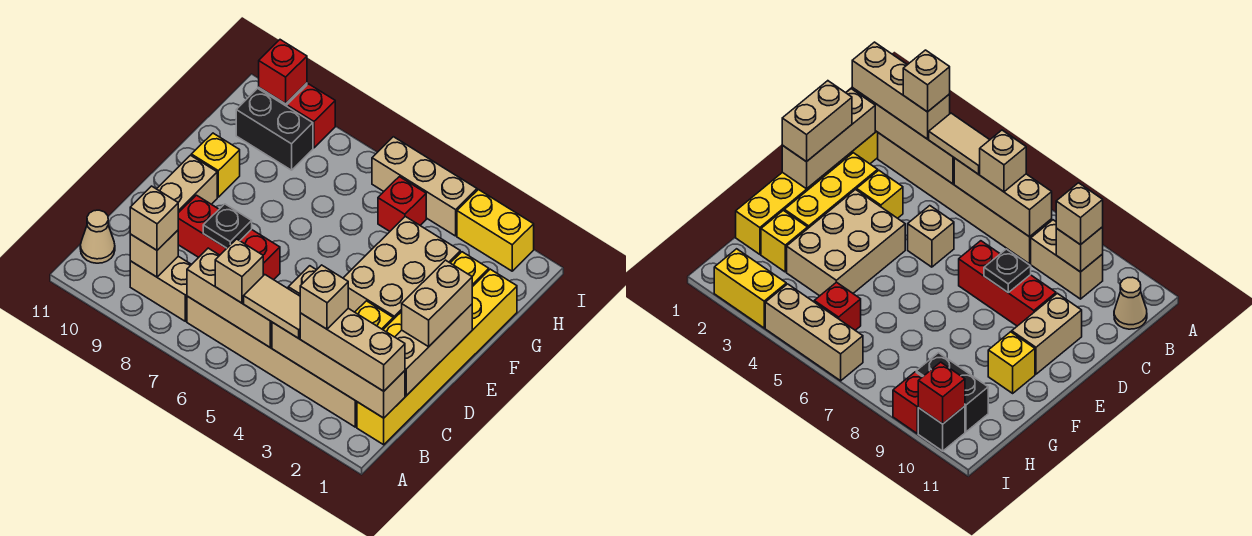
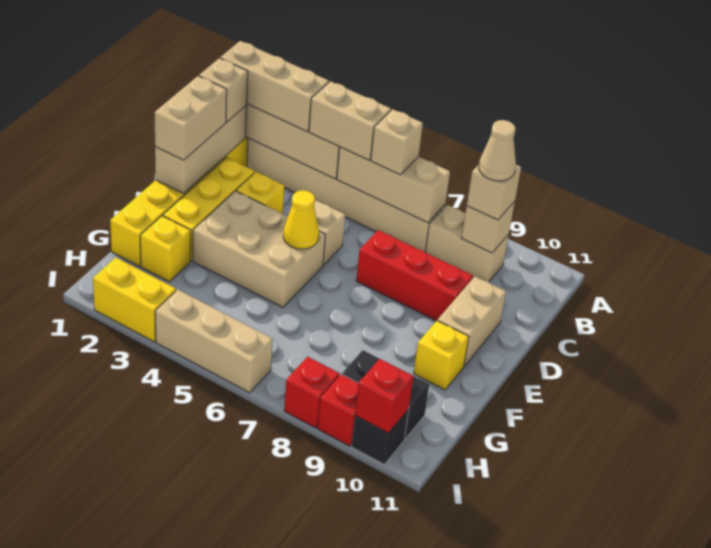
tan brick B3 level 4 -> tan brick C1 level 3
tan tile B4:B5 level 3 -> tan brick B4:B5 level 3
tan cone B11 level 1 -> tan cone B9 level 4
black plate D8 level 2 -> none
tan brick E3:G4 level 1 -> tan brick E3:F5 level 1
none -> yellow cone E5 level 2
red brick H5 level 1 -> red brick I8 level 1

